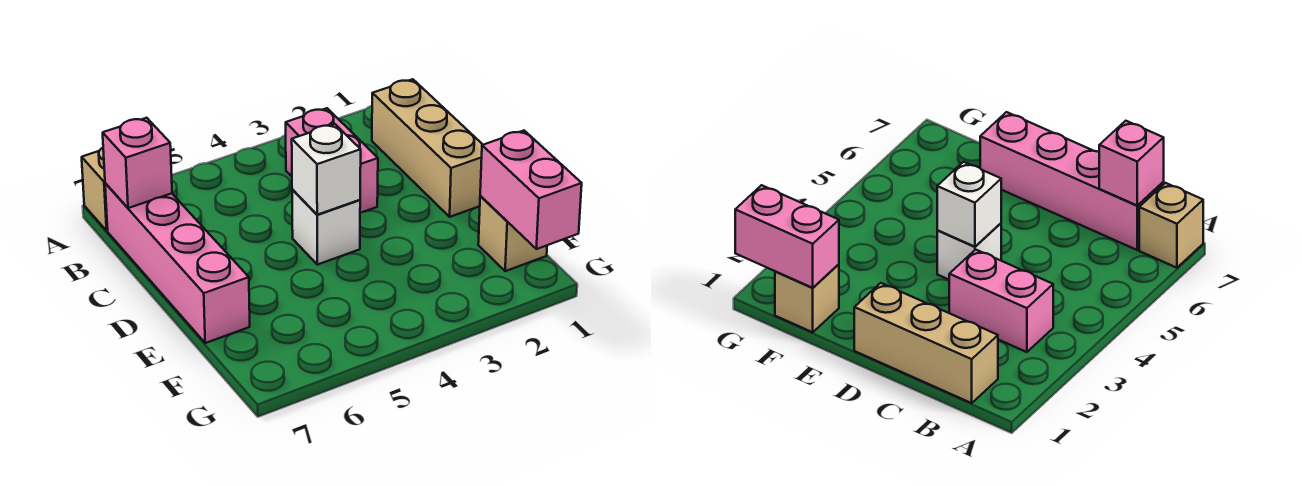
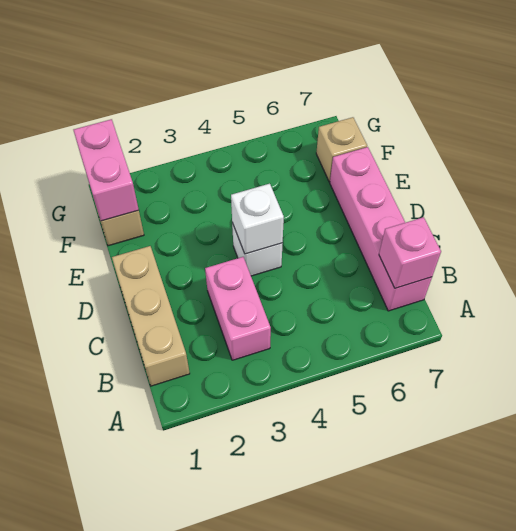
tan brick A7 level 1 -> tan brick F7 level 1

